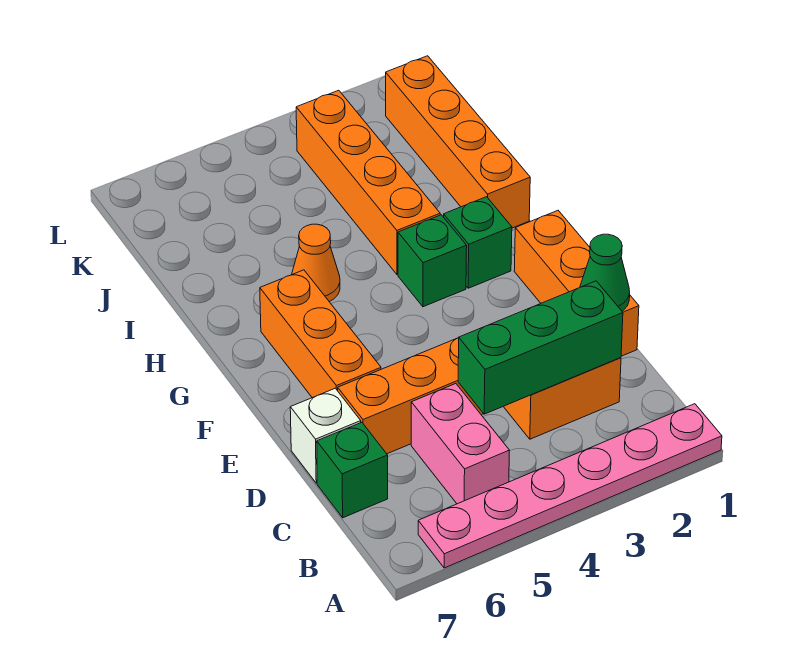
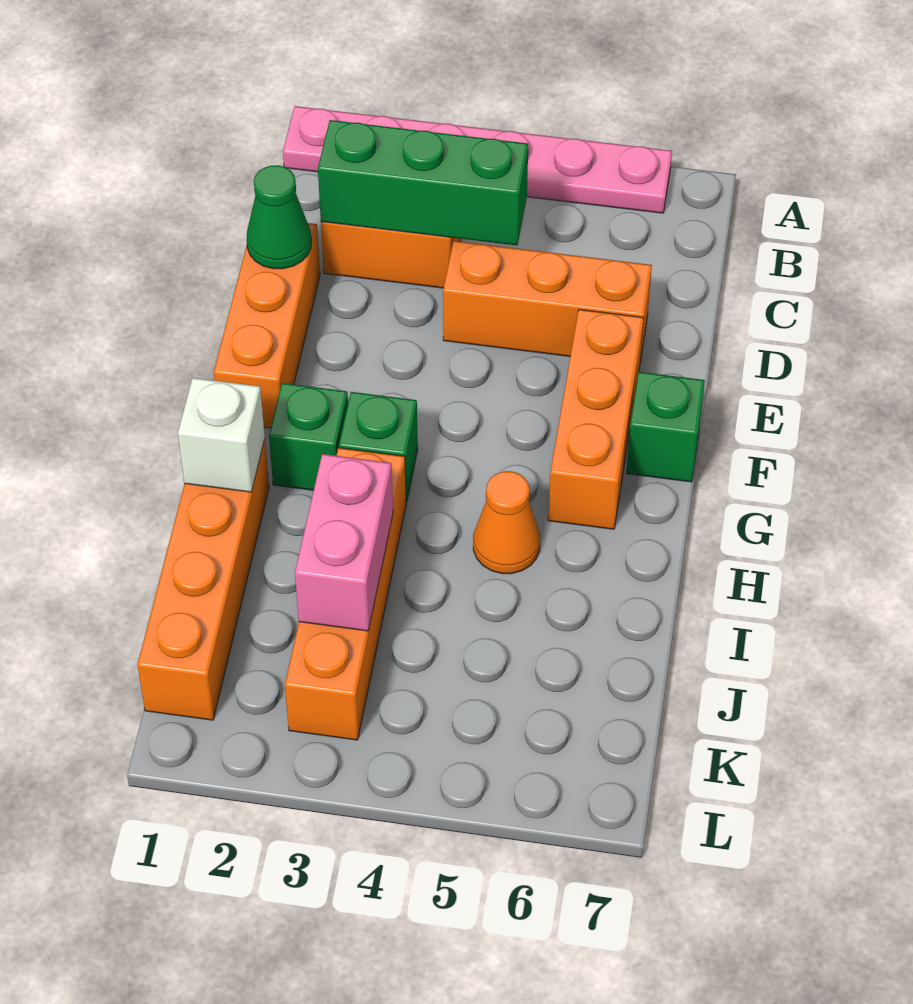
pink brick B5:C5 level 1 -> pink brick I3:J3 level 2
green brick C7 level 1 -> green brick F7 level 1
white brick D7 level 1 -> white brick H1 level 2

